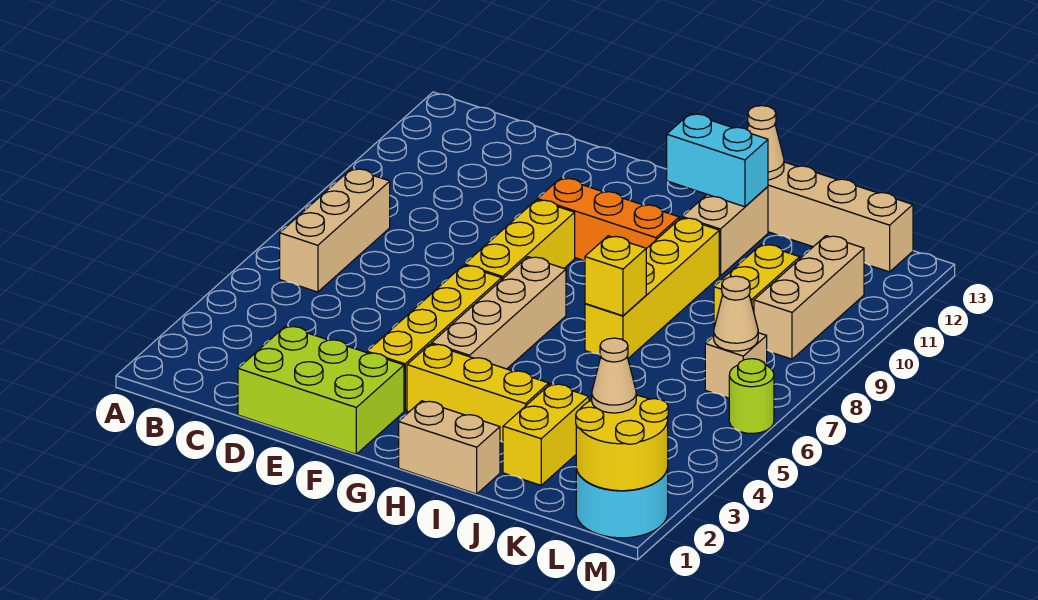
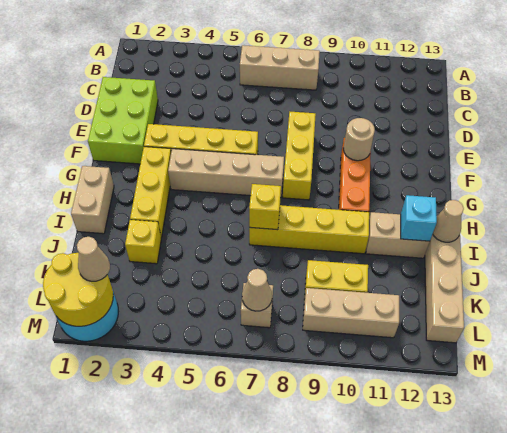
yellow brick F7:F9 level 1 -> yellow brick E8:G8 level 1
none -> tan round brick F10 level 2
cyan brick H12:I12 level 2 -> cyan brick I12 level 2
yellow brick J2:J3 level 1 -> yellow brick J3 level 1
lime round brick M6 level 1 -> none

